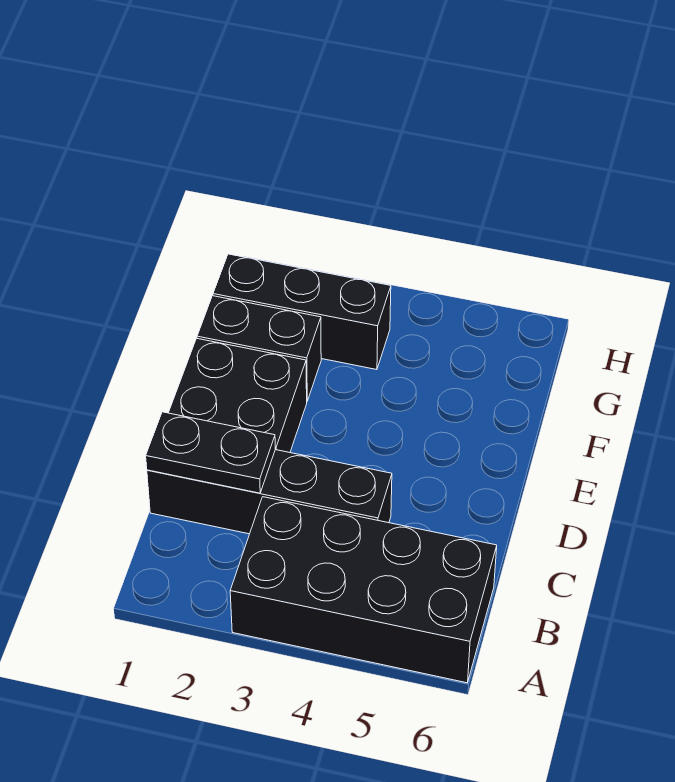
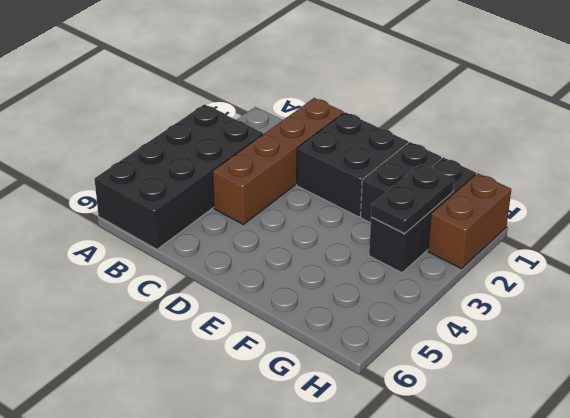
black brick C1:C4 level 1 -> brown brick C1:C4 level 1
black plate C1:C2 level 2 -> black plate G2:G3 level 2
none -> brown brick H1:H2 level 1

